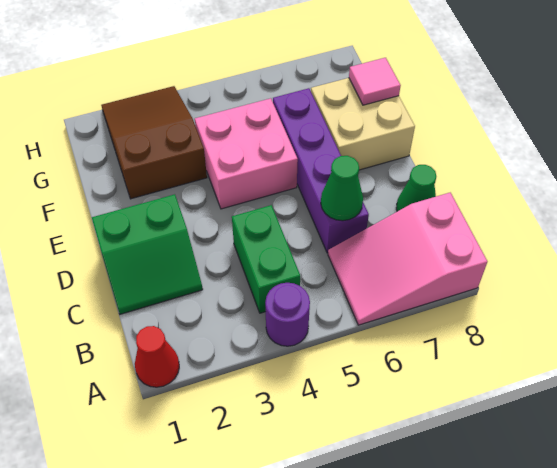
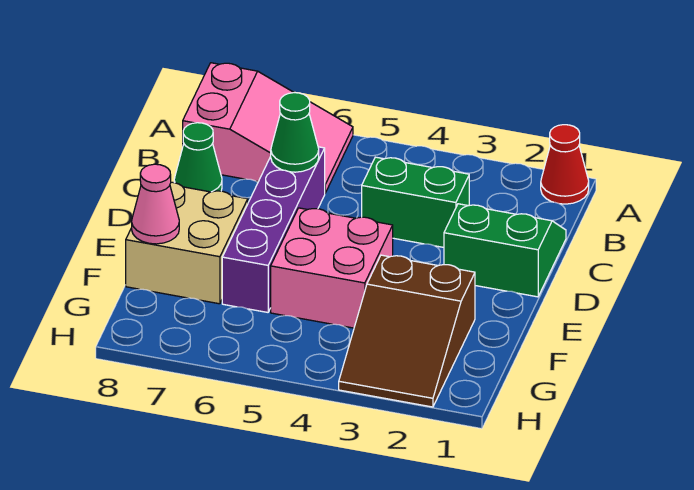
purple round brick A4 level 1 -> none
green brick B4:C4 level 1 -> green brick C3:C4 level 1
pink tile F8 level 2 -> pink cone F8 level 2

